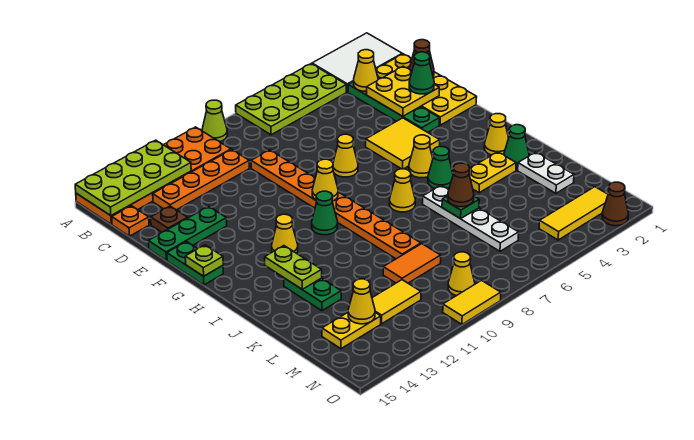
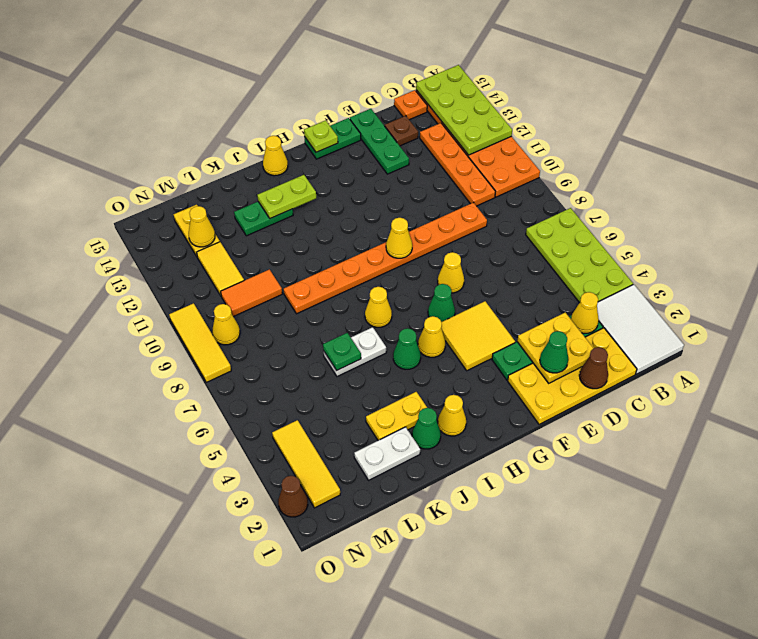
lime cone A9 level 1 -> none
green cone H10 level 1 -> green cone G6 level 1
yellow cone H12 level 1 -> yellow cone I15 level 1
yellow plate J3:J4 level 1 -> yellow plate J3:K3 level 1
white plate J6:M6 level 1 -> white plate J6:K6 level 1
brown cone K6 level 3 -> none
orange tile L9:L10 level 1 -> orange tile L10:M10 level 1
yellow tile O9:O10 level 1 -> yellow tile O8:O10 level 1

